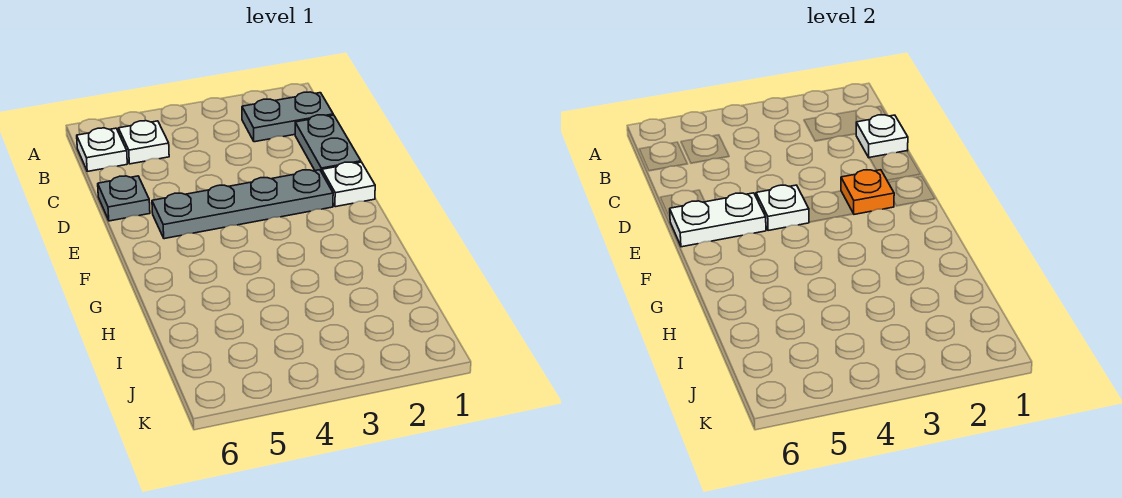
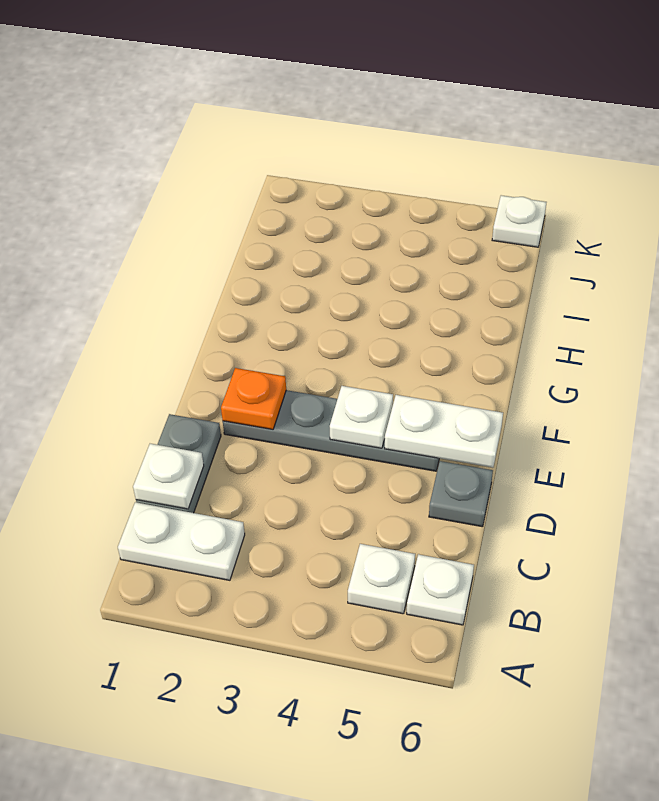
grey plate B1:B2 level 1 -> white plate B1:B2 level 1
white plate E1 level 1 -> white plate K6 level 1

